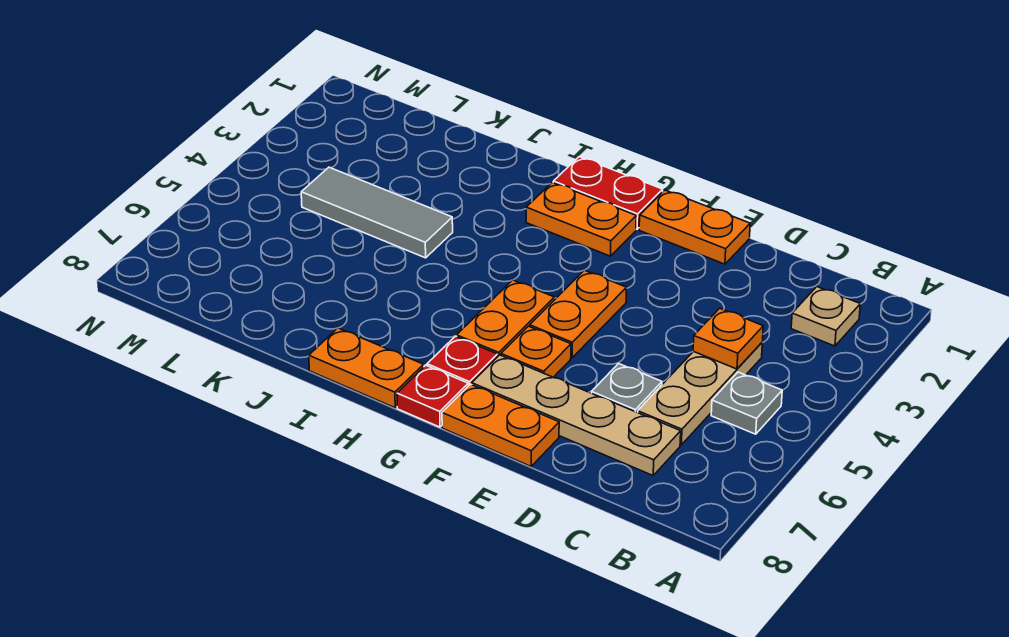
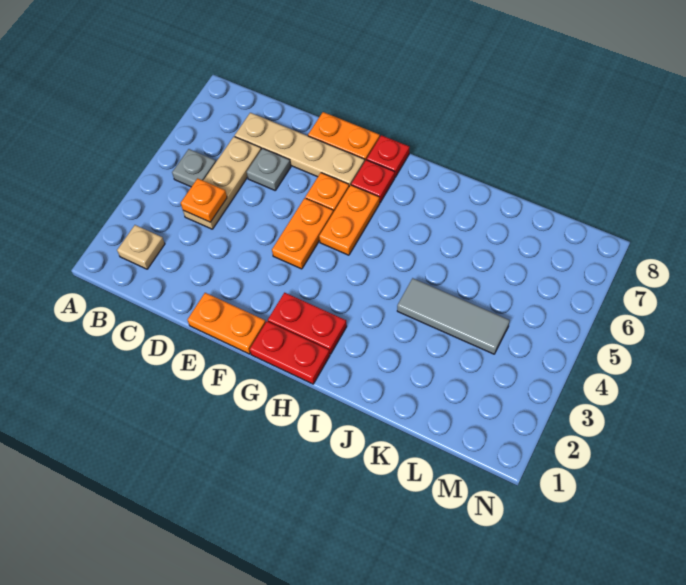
orange plate G2:H2 level 1 -> red plate G2:H2 level 1
orange plate H8:I8 level 1 -> none

